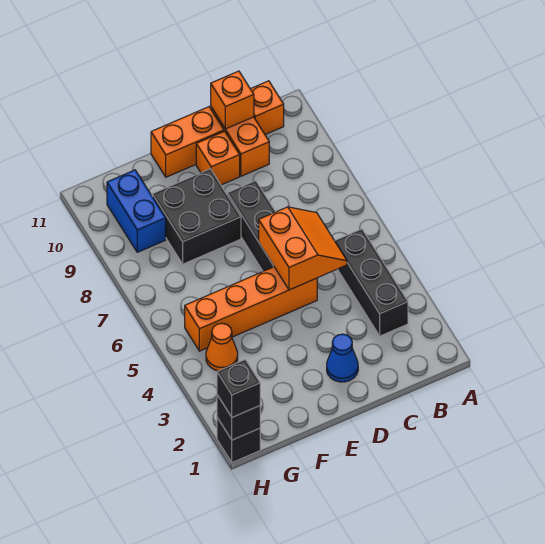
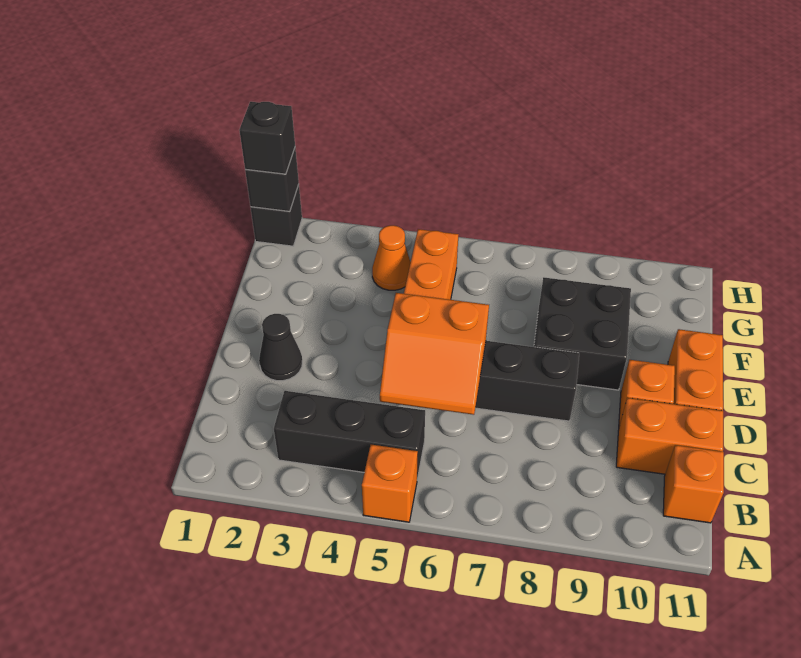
orange brick C11 level 2 -> orange brick A5 level 1
blue cone D2 level 1 -> black cone D2 level 1
blue brick G9:G10 level 1 -> none

